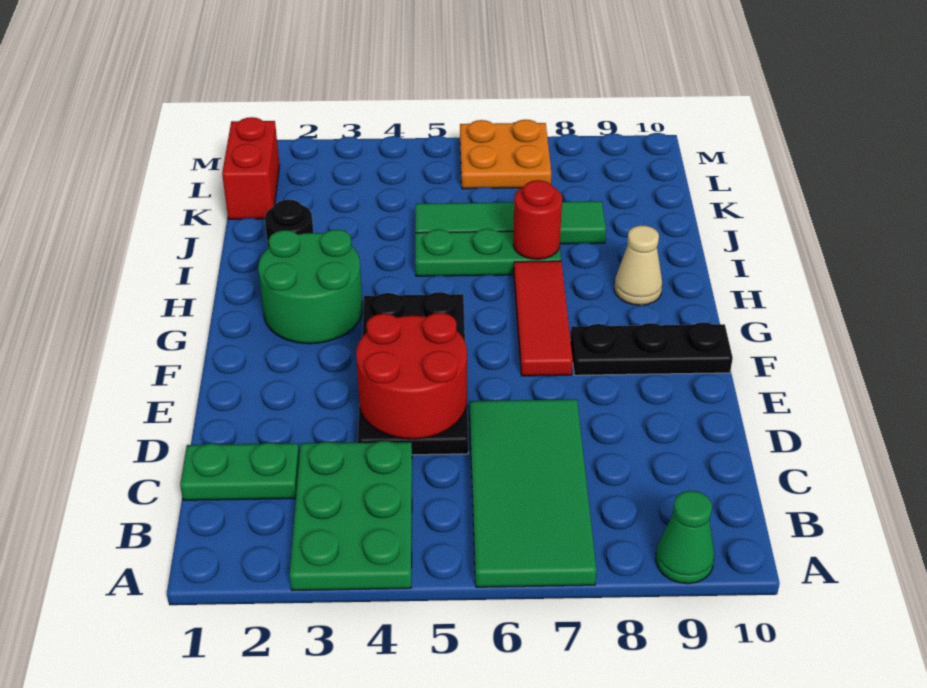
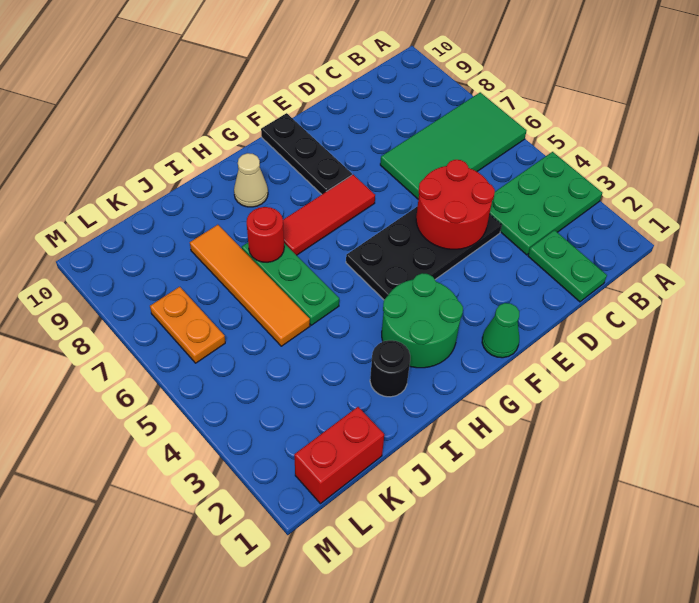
green cone A9 level 1 -> green cone F1 level 1
green tile J5:J8 level 1 -> orange tile J5:J8 level 1
orange plate L6:M7 level 1 -> orange plate L6:L7 level 1

